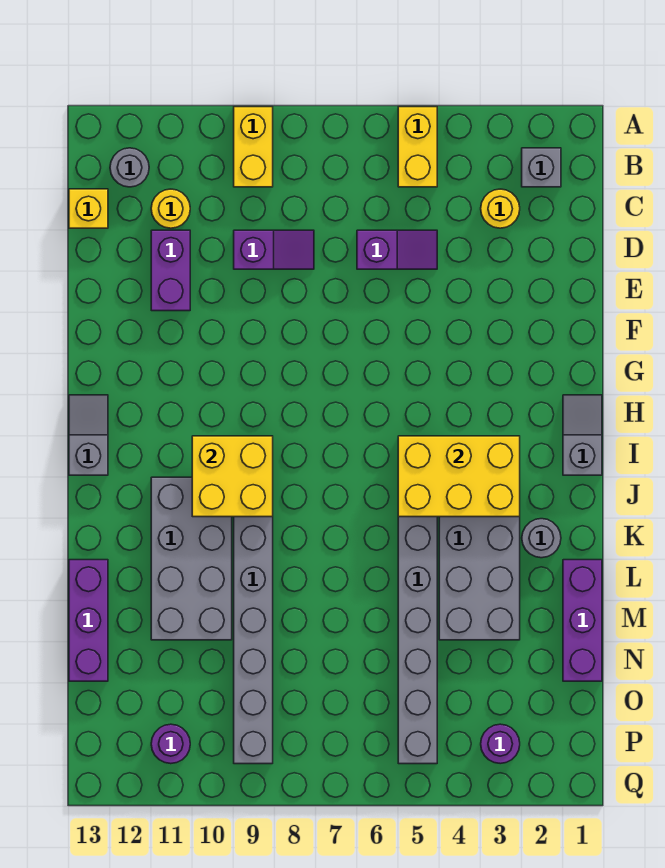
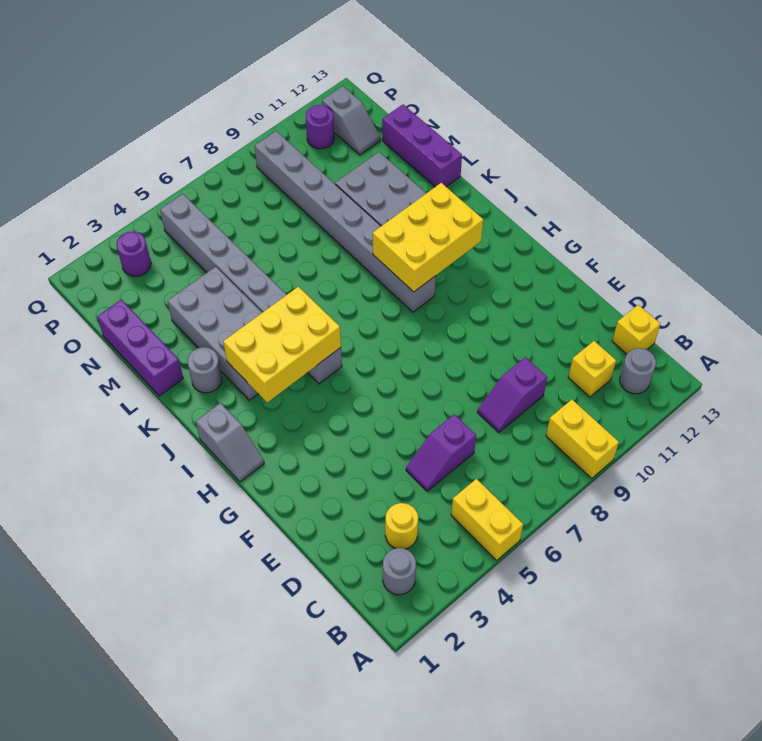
grey brick B2 level 1 -> grey round brick B2 level 1
yellow round brick C11 level 1 -> yellow brick C11 level 1
purple brick D11:E11 level 1 -> none
grey slope H13:I13 level 1 top I -> grey slope O12:P12 level 1 top P
yellow brick I9:J10 level 2 -> yellow brick I9:J11 level 2

